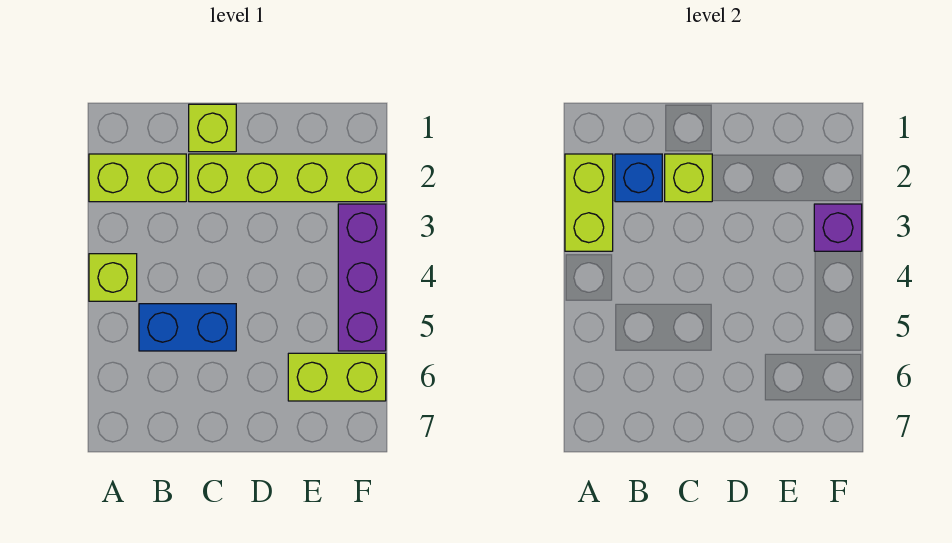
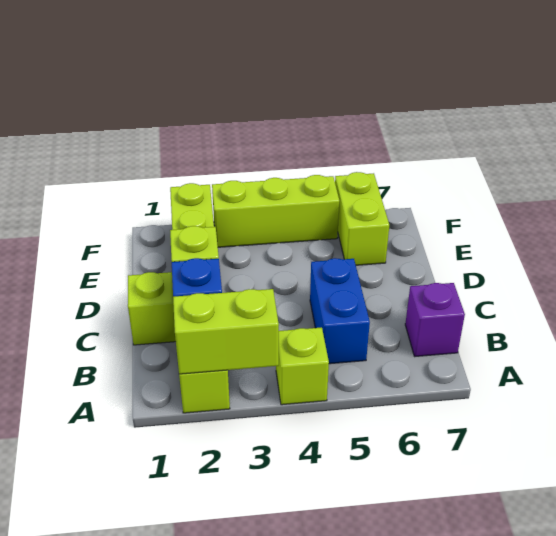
purple brick F3:F5 level 1 -> lime brick F3:F5 level 1
purple brick F3 level 2 -> purple brick B7 level 1

